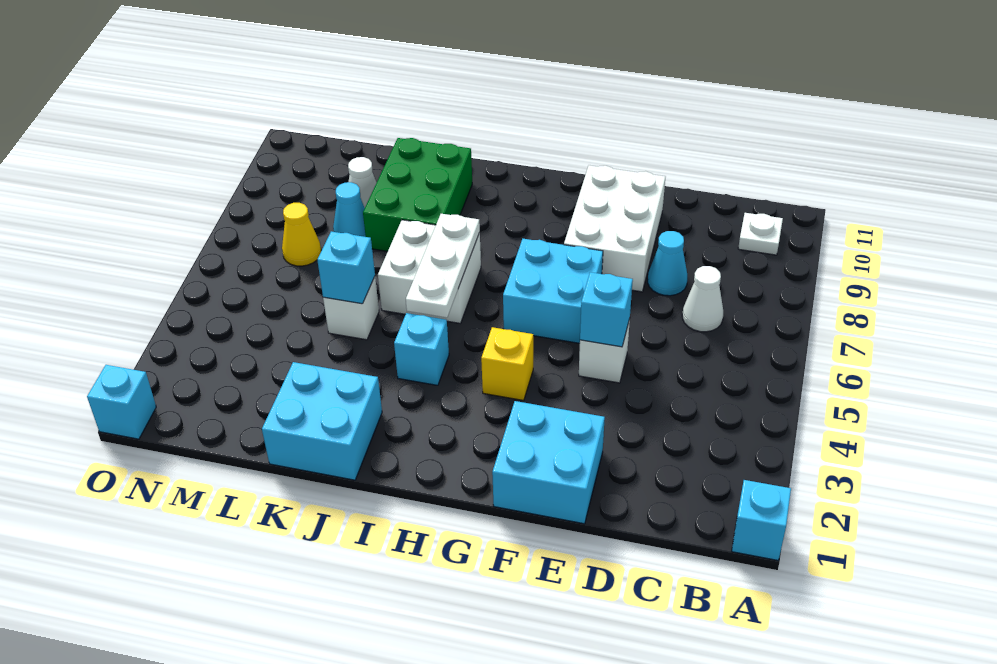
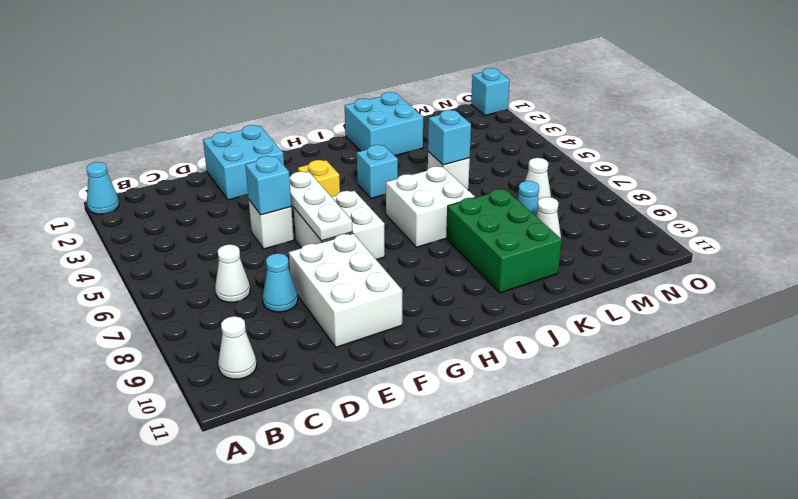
cyan brick A1 level 1 -> cyan cone A1 level 1
white plate B10 level 1 -> white cone B10 level 1
cyan brick F6:G7 level 1 -> white brick F6:G7 level 1
white plate I5:I7 level 2 -> white plate F5:F7 level 2
yellow cone M7 level 1 -> white cone M7 level 1

